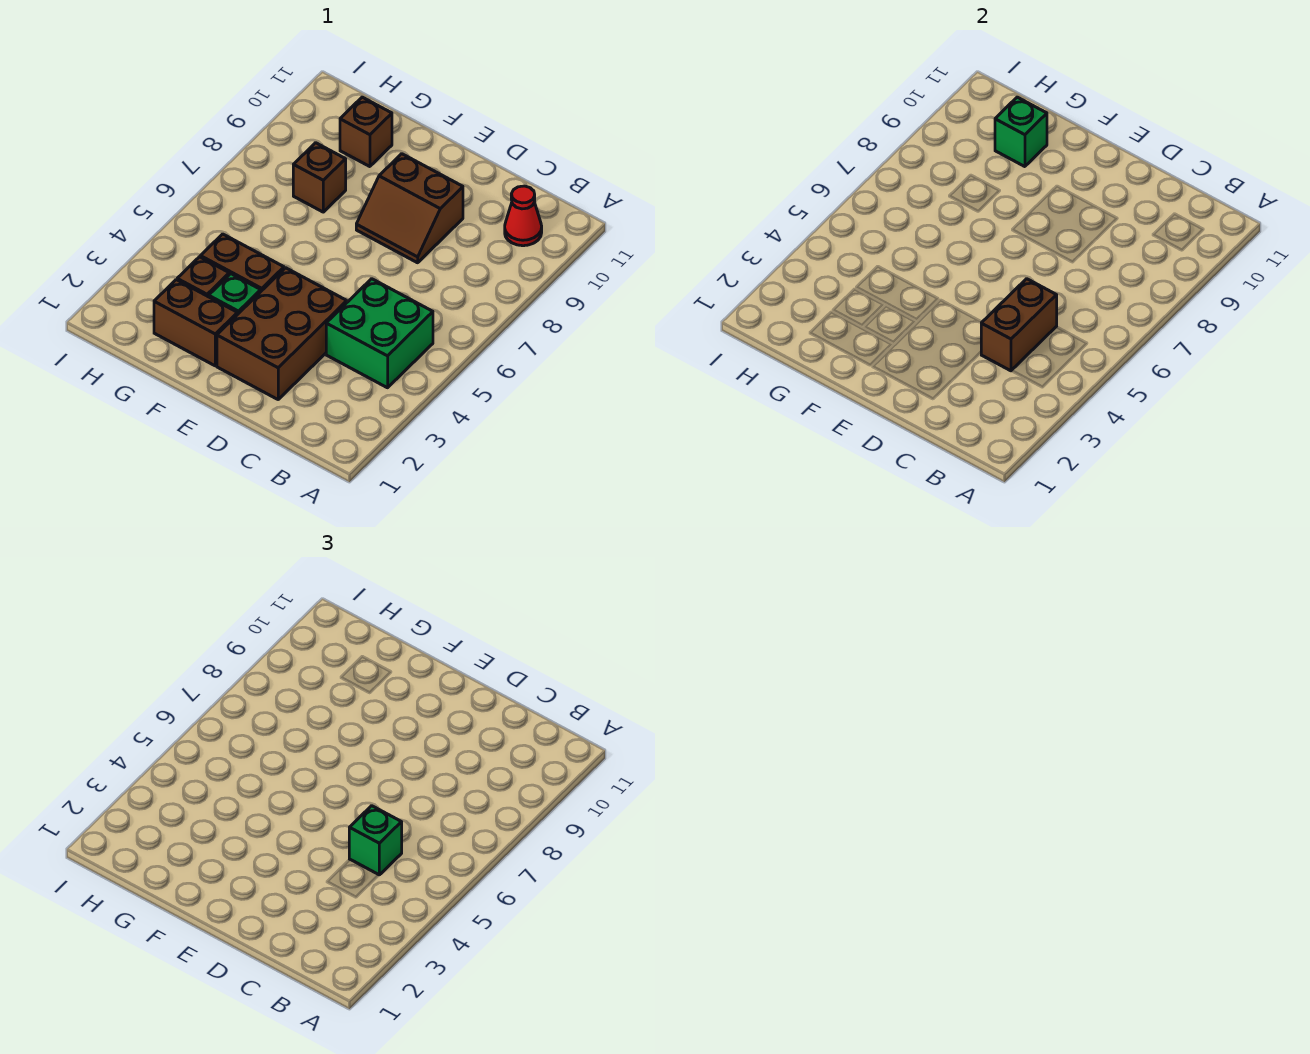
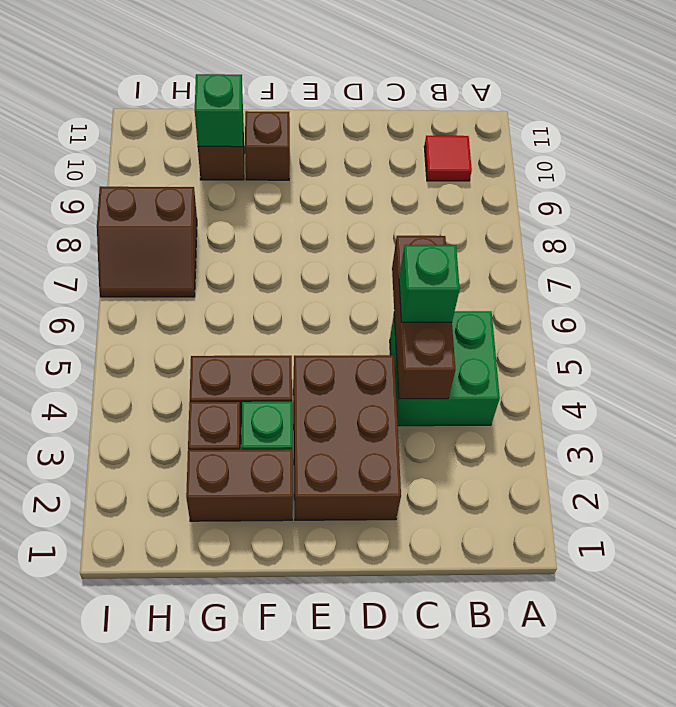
red cone B10 level 1 -> red tile B10 level 1
brown brick C4:C5 level 2 -> brown brick C4:C6 level 2
brown slope D8:E9 level 1 top 9 -> brown slope H7:I8 level 1 top 8
brown brick G8 level 1 -> brown brick F10 level 1

